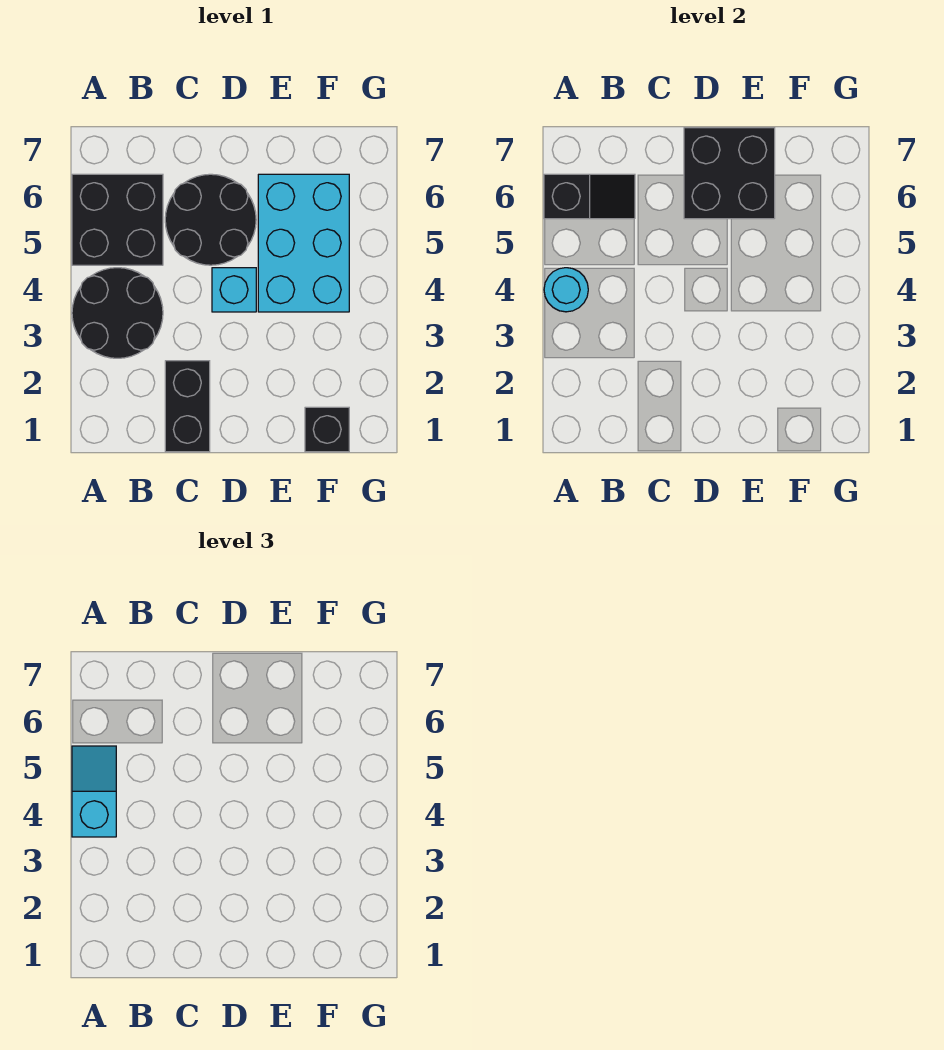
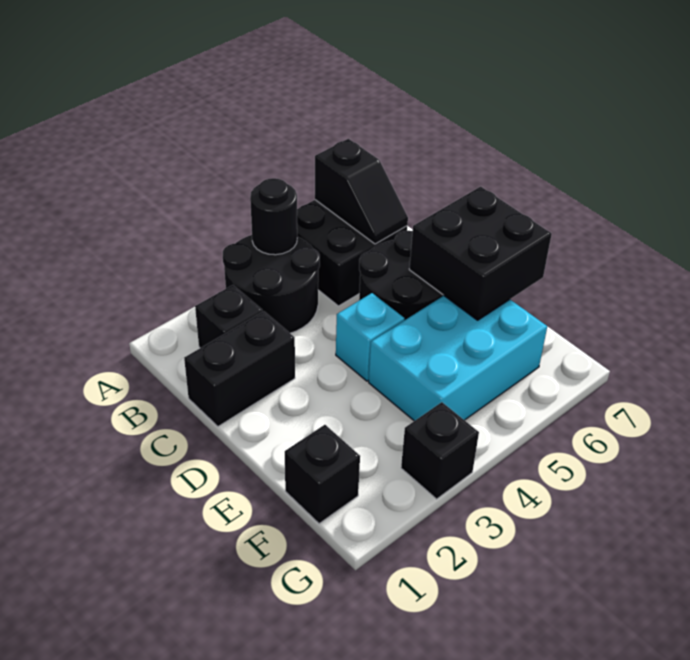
cyan round brick A4 level 2 -> black round brick A4 level 2
cyan slope A4:A5 level 3 top 4 -> none
none -> black brick B2 level 1
none -> black brick G3 level 1

